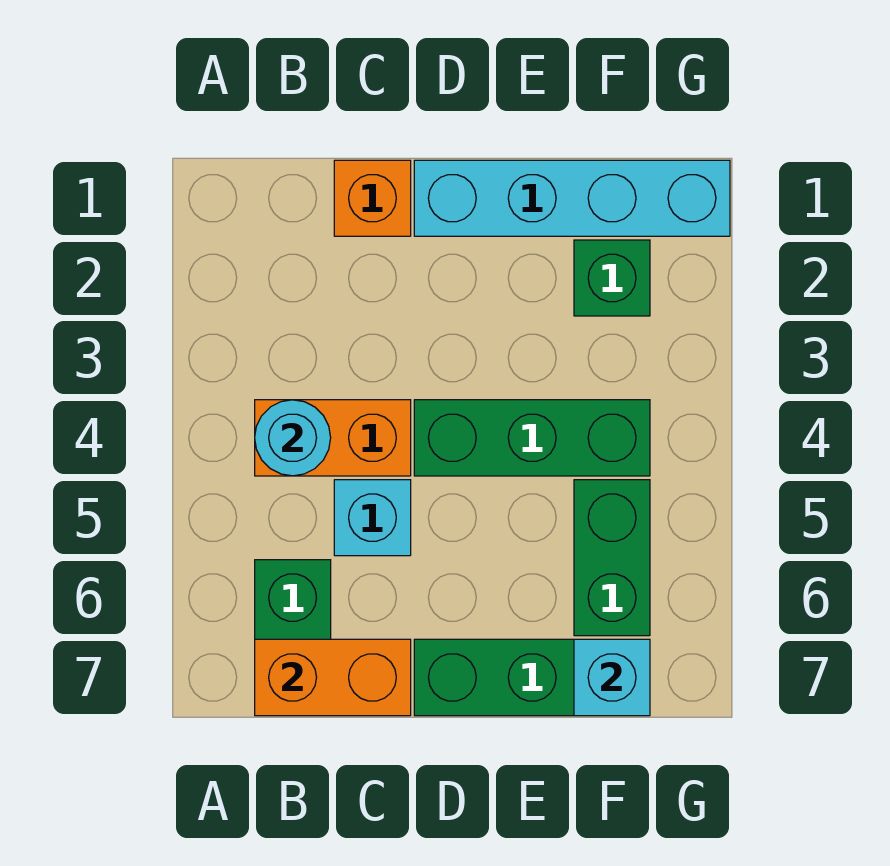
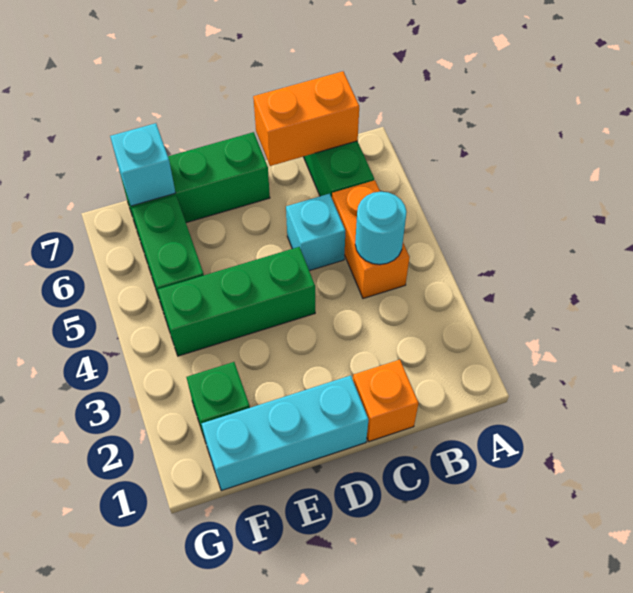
orange brick B4:C4 level 1 -> orange brick B4:B5 level 1
cyan brick D1:G1 level 1 -> cyan brick D1:F1 level 1

